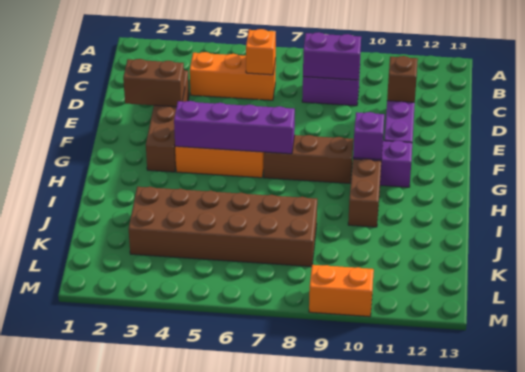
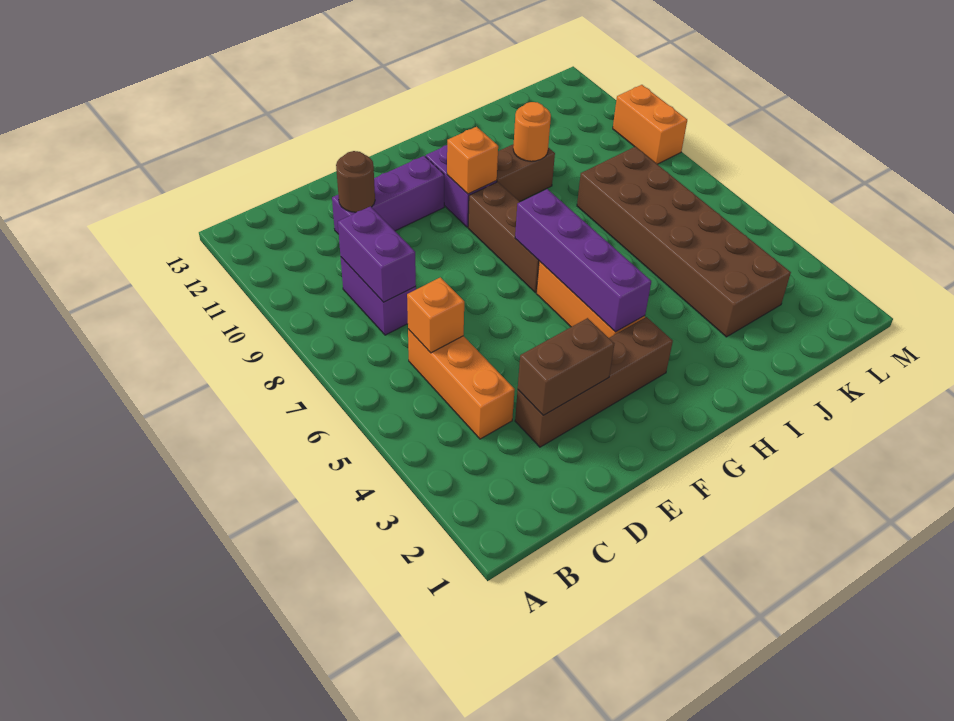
brown brick D11 level 2 -> brown round brick D11 level 2
brown brick E2:E3 level 2 -> brown brick D3:E3 level 2
purple brick G10 level 2 -> orange brick G10 level 2
none -> orange round brick I10 level 2

